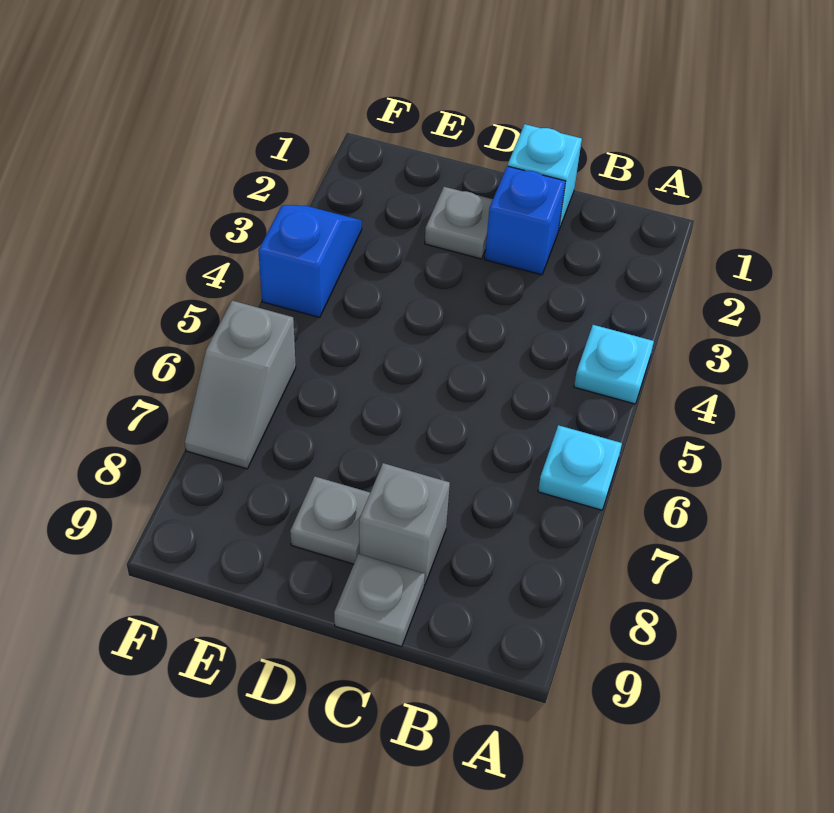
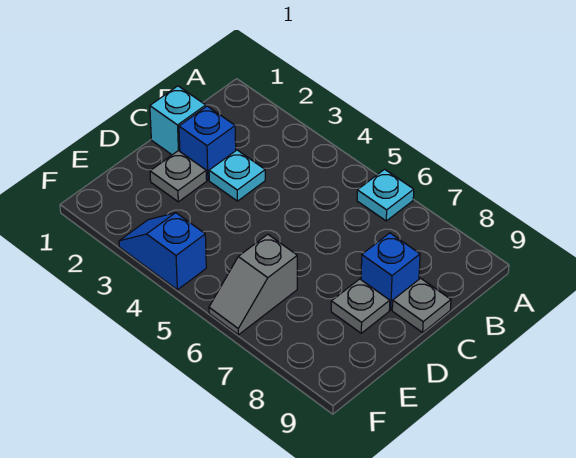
cyan plate A4 level 1 -> cyan plate C3 level 1
grey brick C8 level 1 -> blue brick C8 level 1
grey slope F6:F7 level 1 top 6 -> grey slope E6:F6 level 1 top E

